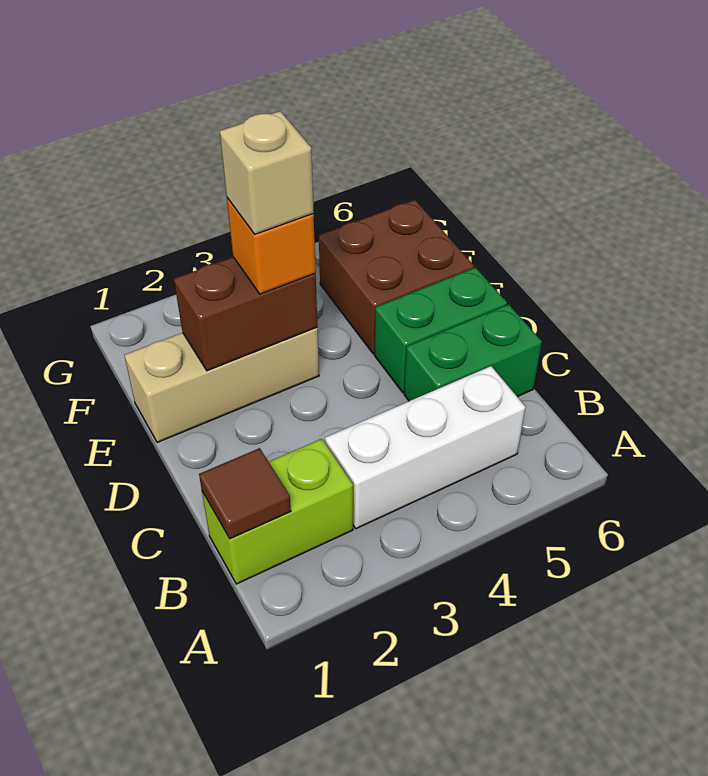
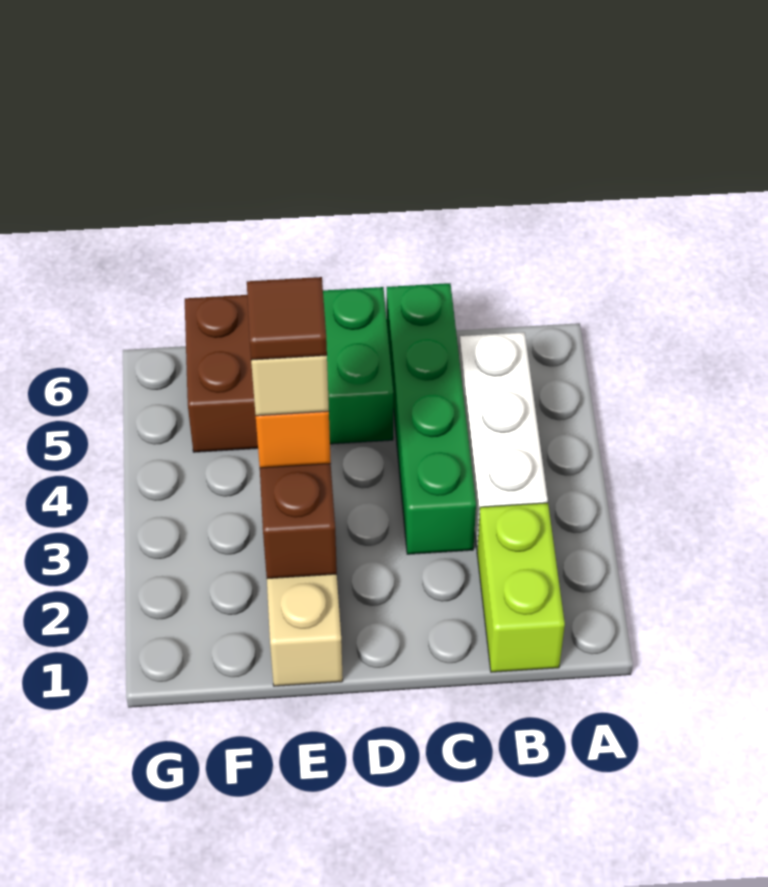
brown tile B1 level 2 -> brown tile E3 level 5
green brick C5:C6 level 1 -> green brick C3:C6 level 1

